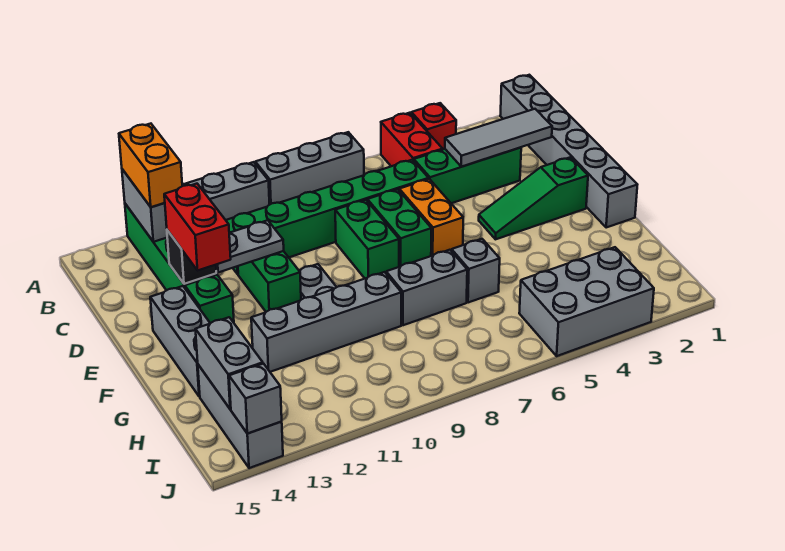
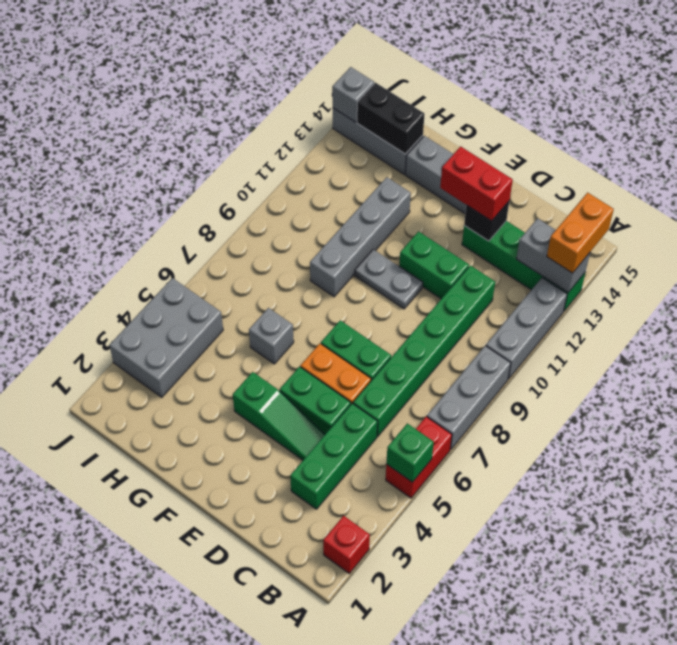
grey brick A1:F1 level 1 -> none
red brick A4 level 1 -> red brick A2 level 1
red brick A5:B5 level 1 -> red brick A5:A6 level 1
orange brick A13:B13 level 3 -> orange brick A13:A14 level 3
grey tile C2:C4 level 2 -> none
green brick D8:E8 level 1 -> green brick D5:E5 level 1
grey plate D11:D12 level 2 -> none
green slope E2:E4 level 1 top 2 -> green slope D4:F4 level 1 top F
green brick E13 level 1 -> green brick A5 level 2
grey brick G7:G8 level 1 -> none
grey brick H14:I14 level 2 -> black brick H14:I14 level 2

